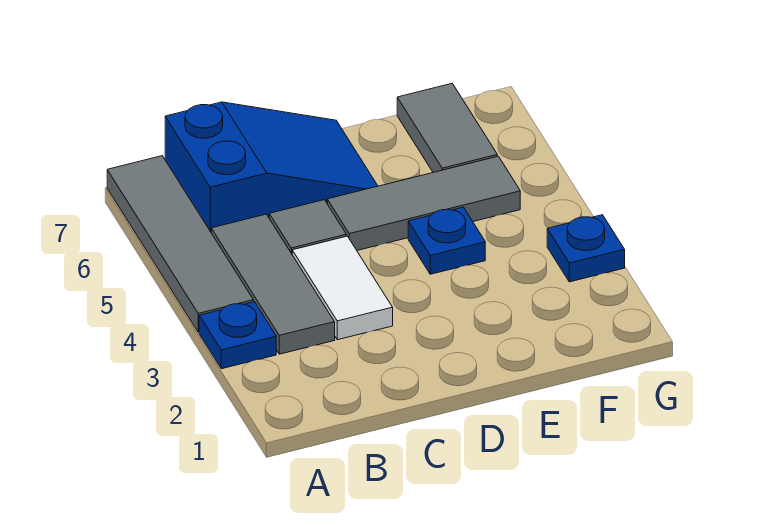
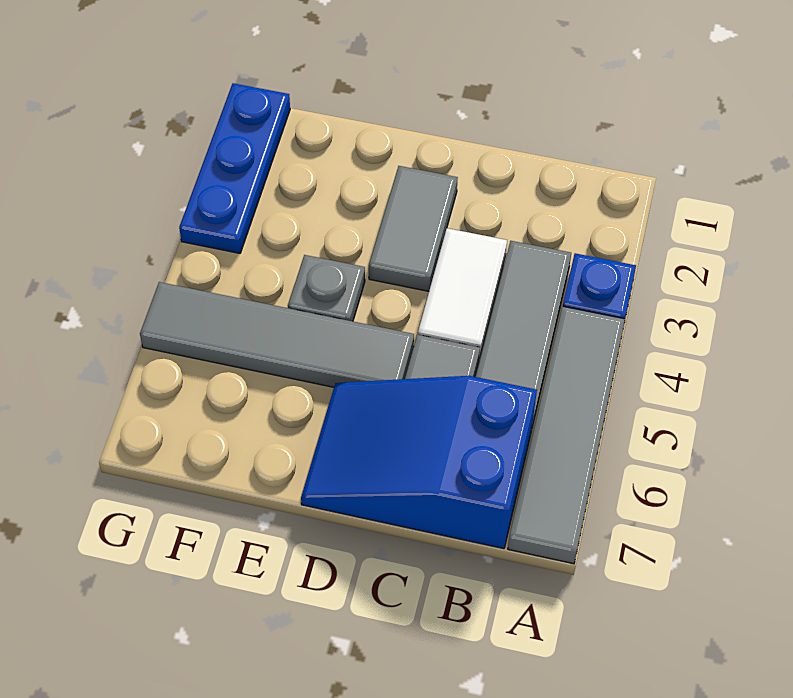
grey tile D5:F5 level 1 -> grey tile D5:G5 level 1
blue plate E4 level 1 -> grey plate E4 level 1
grey tile F6:F7 level 1 -> grey tile D2:D3 level 1
blue plate G3 level 1 -> blue plate G1:G3 level 1

